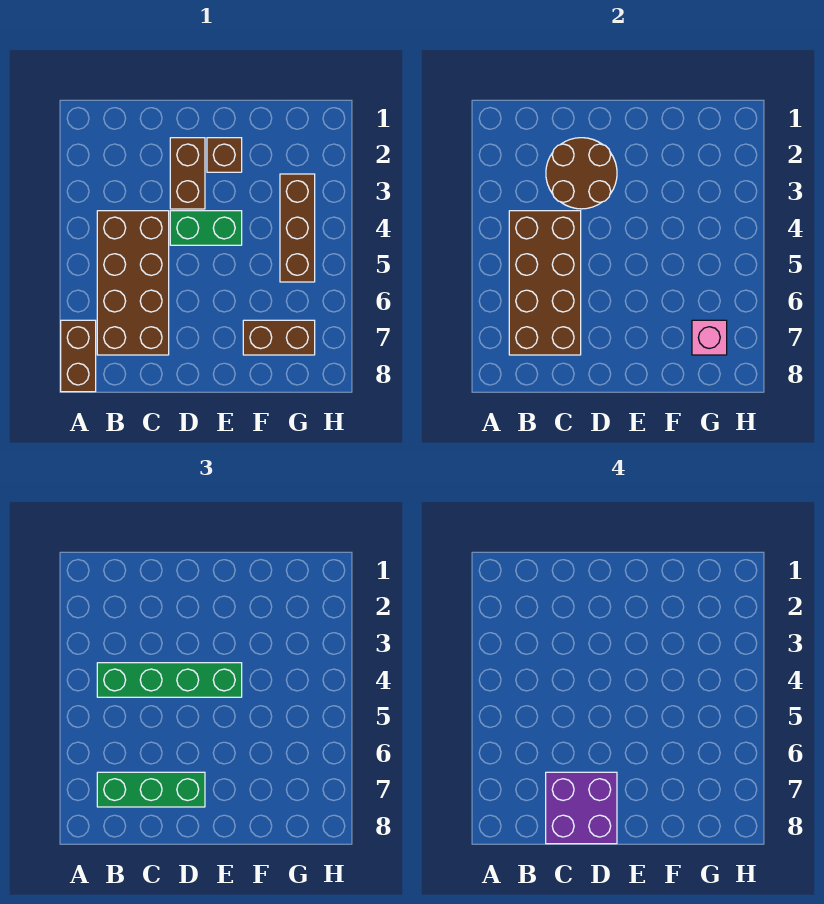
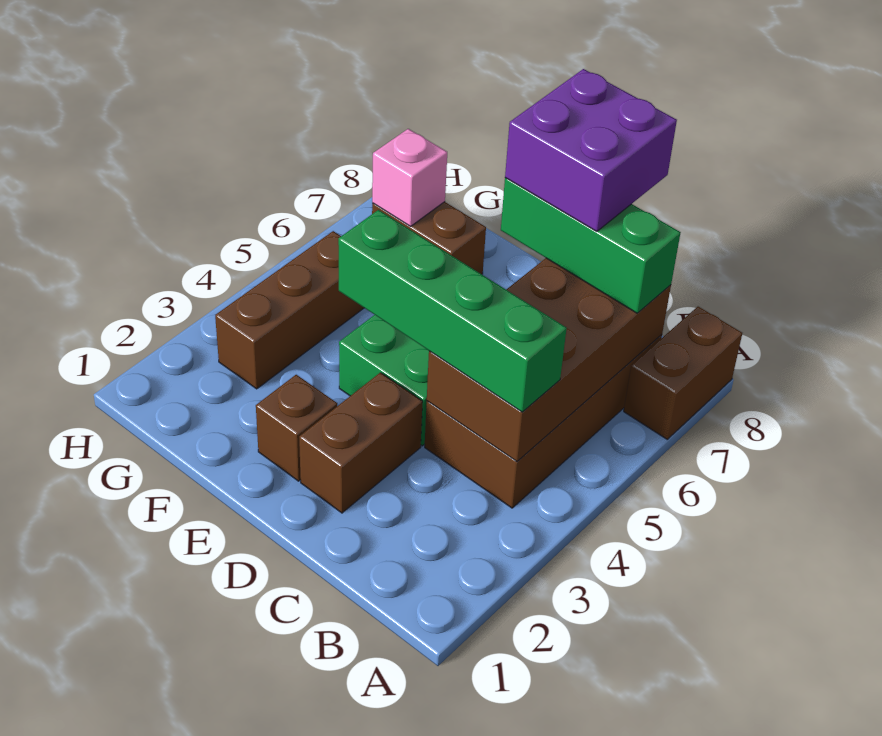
brown round brick C2:D3 level 2 -> none

